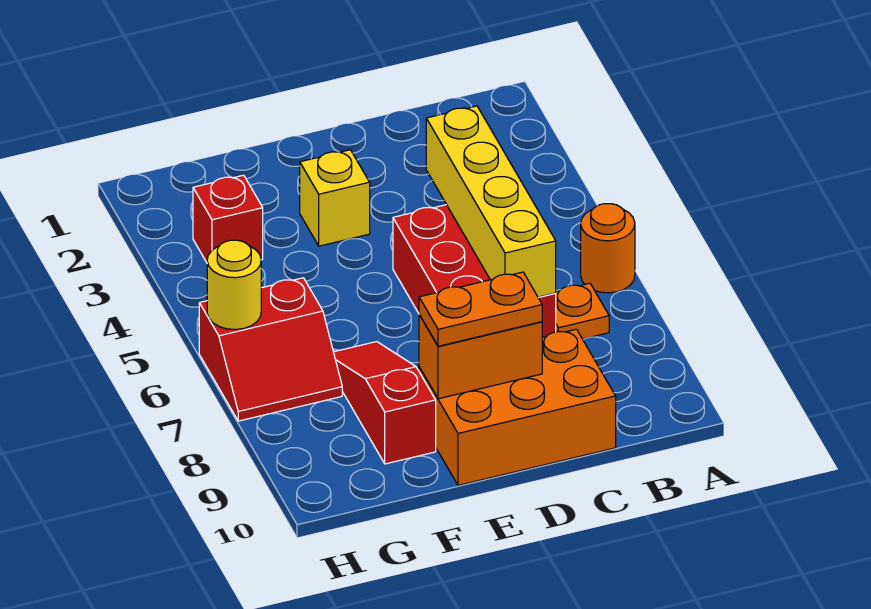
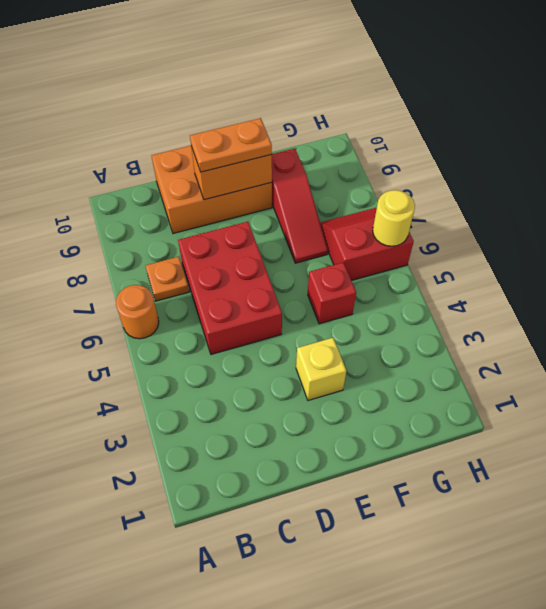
yellow brick C4:C7 level 2 -> none
red brick G3 level 1 -> red brick F5 level 1

